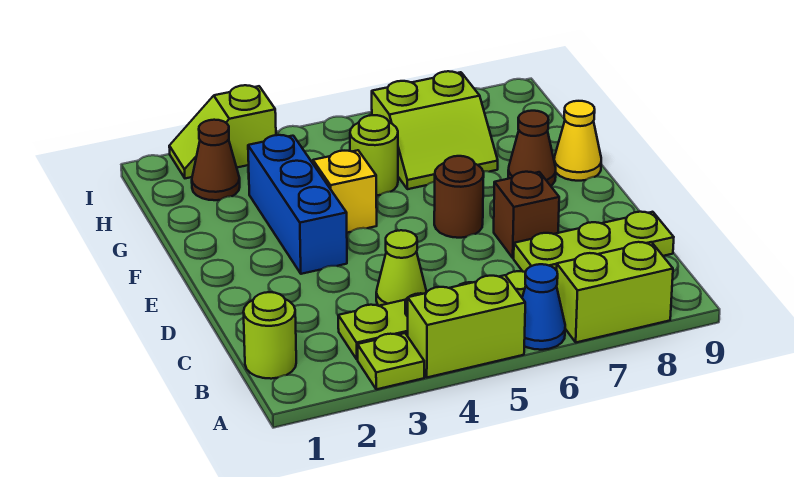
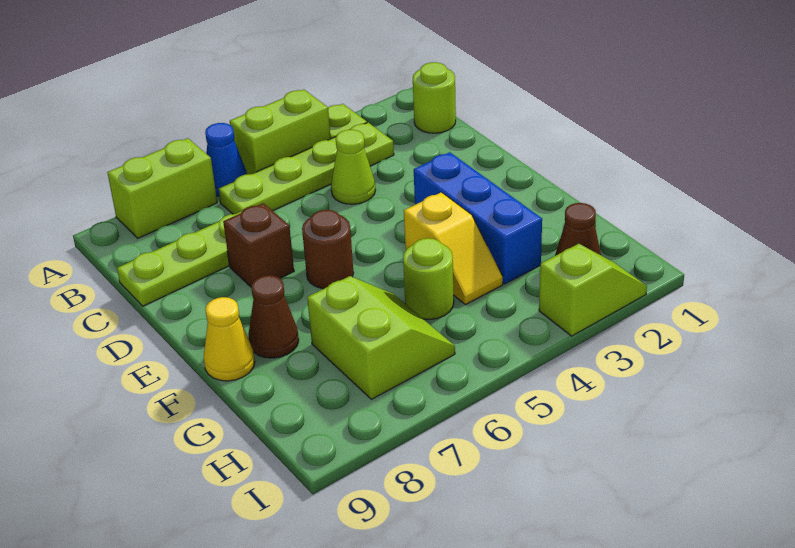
lime slope G6:H7 level 1 top H -> lime slope G6:H7 level 1 top 7

